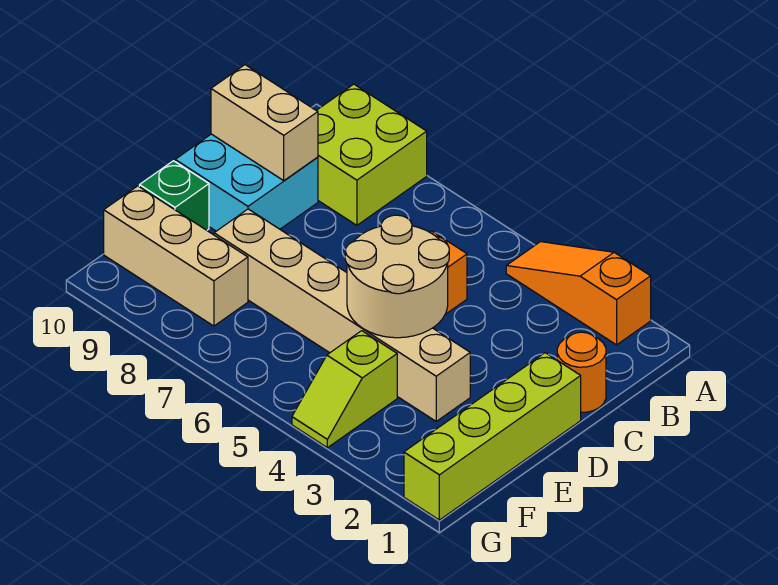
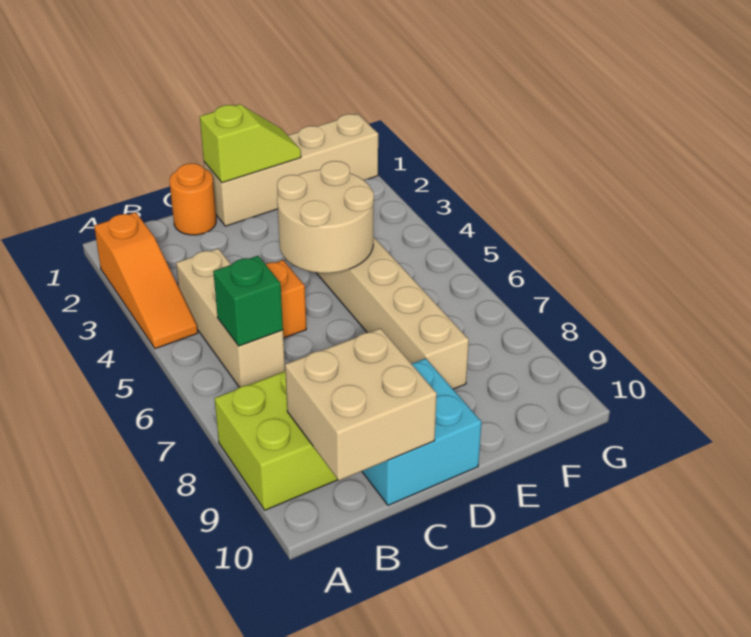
tan brick C9:C10 level 2 -> tan brick B9:C10 level 2
lime brick D1:G1 level 1 -> tan brick D1:G1 level 1
green brick E10 level 1 -> green brick B6 level 2
lime slope F4:G4 level 1 top F -> lime slope D1:E1 level 2 top D
tan brick F8:F10 level 1 -> tan brick B4:B6 level 1

